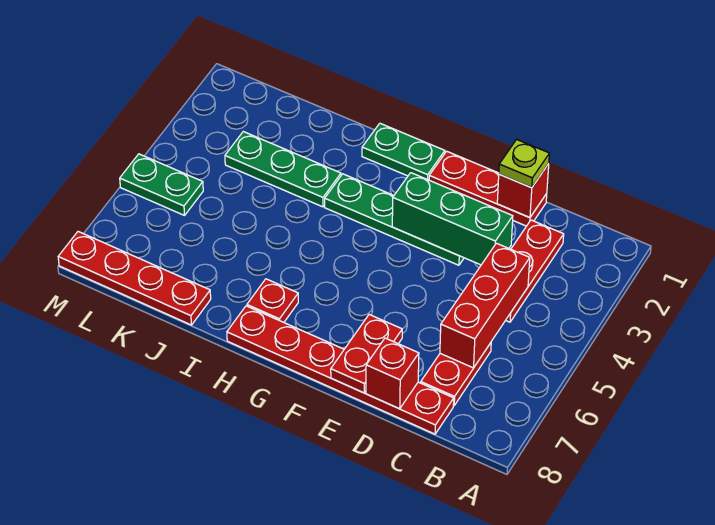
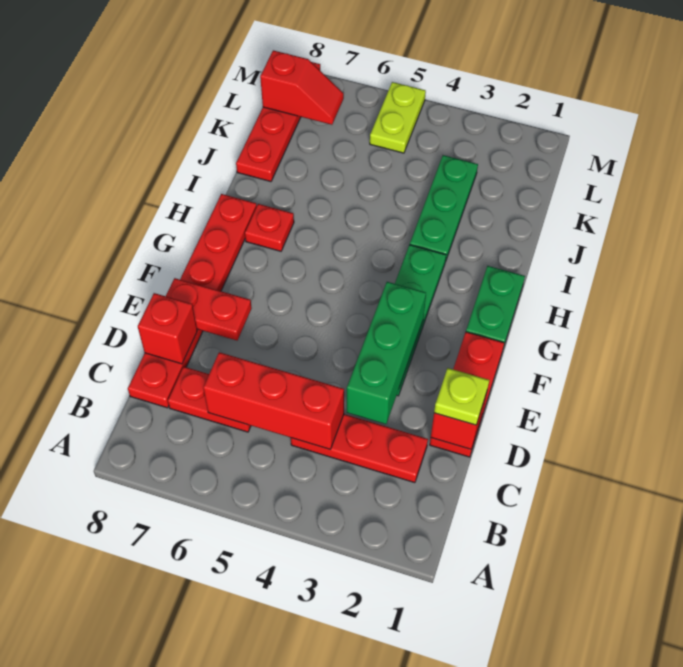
green plate L5:M5 level 1 -> lime plate L5:M5 level 1
none -> red slope L7:L8 level 2 top 8

